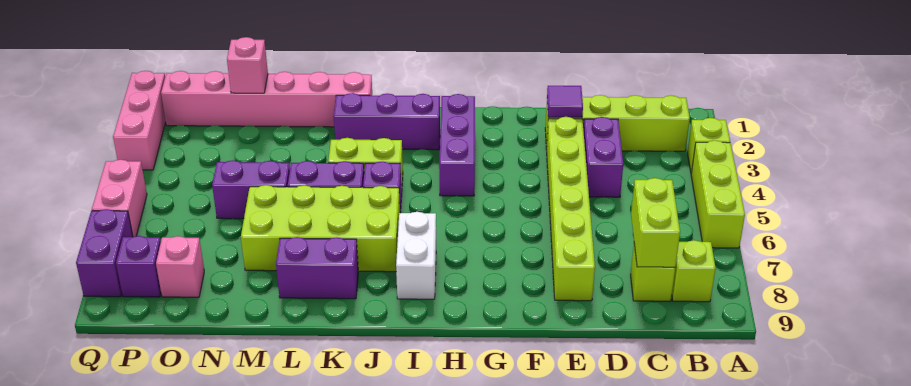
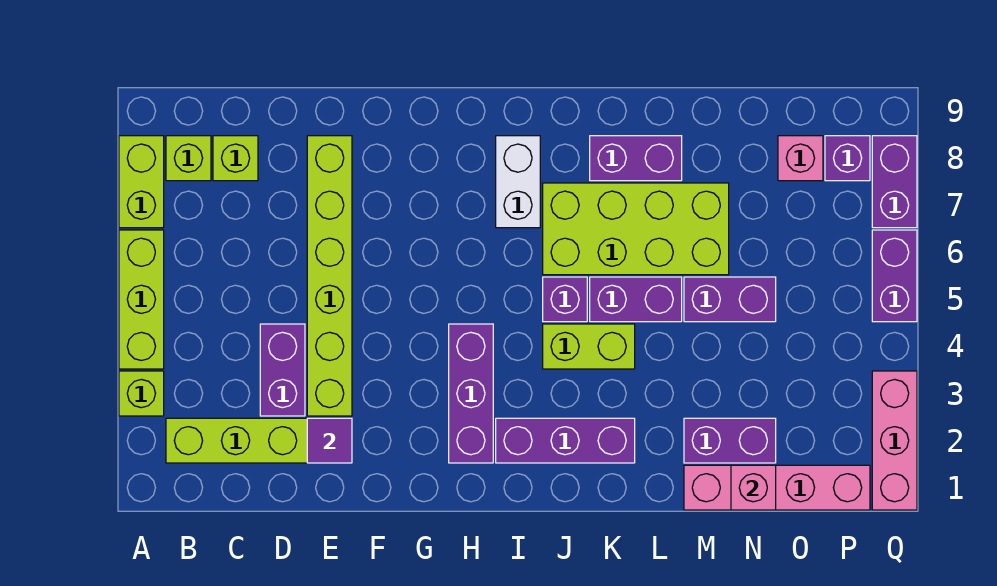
lime brick C7:C8 level 2 -> lime brick A7:A8 level 1
pink brick K1:P1 level 1 -> pink brick M1:P1 level 1
none -> purple brick M2:N2 level 1
pink brick Q5:Q6 level 1 -> purple brick Q5:Q6 level 1

